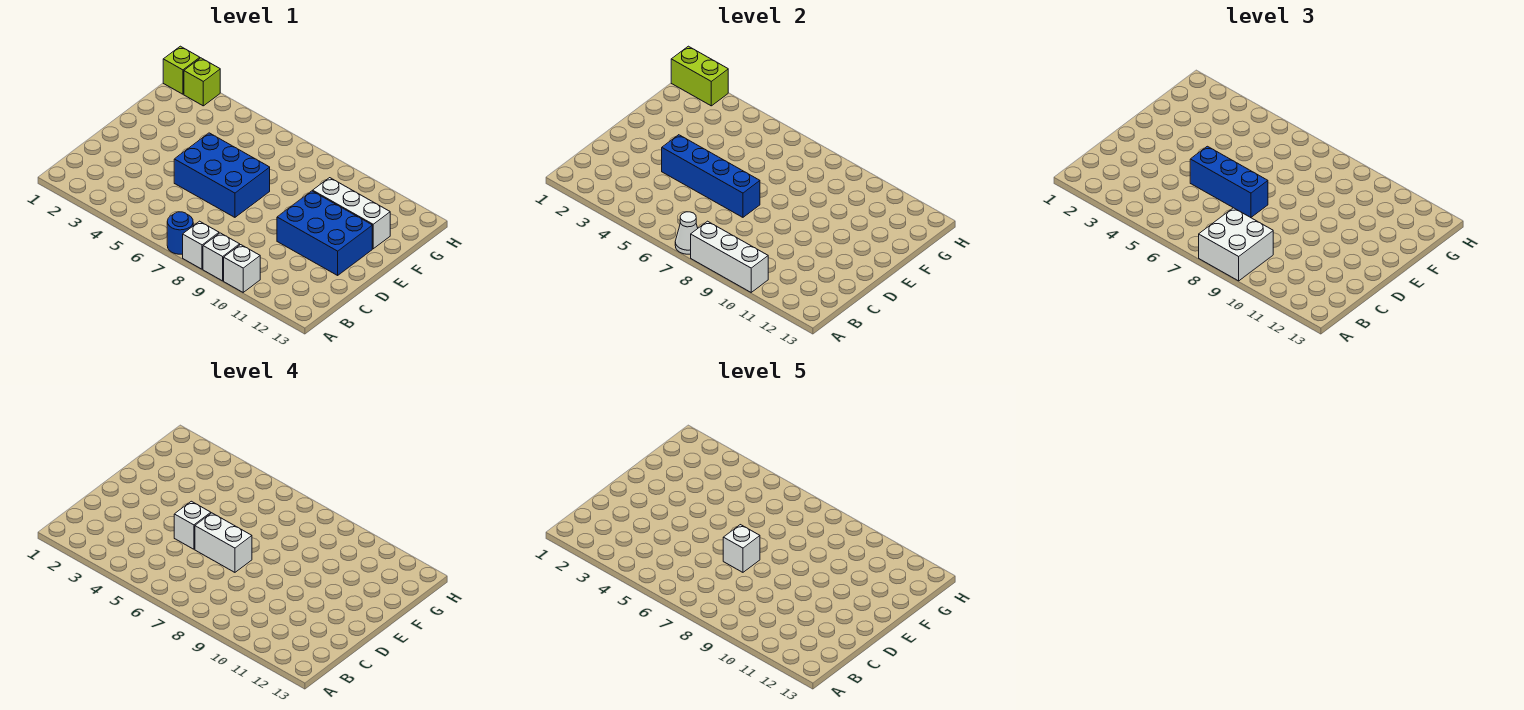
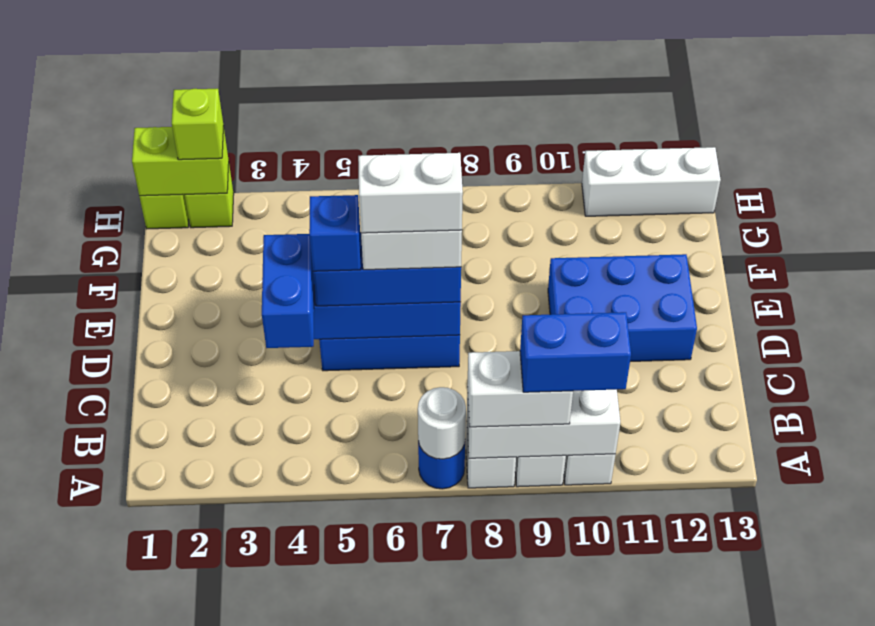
white cone A7 level 2 -> white round brick A7 level 2
white brick A8:B9 level 3 -> white brick A8:A9 level 3
none -> blue brick A9:A10 level 4
none -> blue brick C4:D4 level 3
white brick D5 level 4 -> blue brick D5 level 4
white brick D7 level 5 -> white brick D6:D7 level 5
white brick F10:F12 level 1 -> white brick H11:H13 level 1
none -> lime brick H2 level 3

